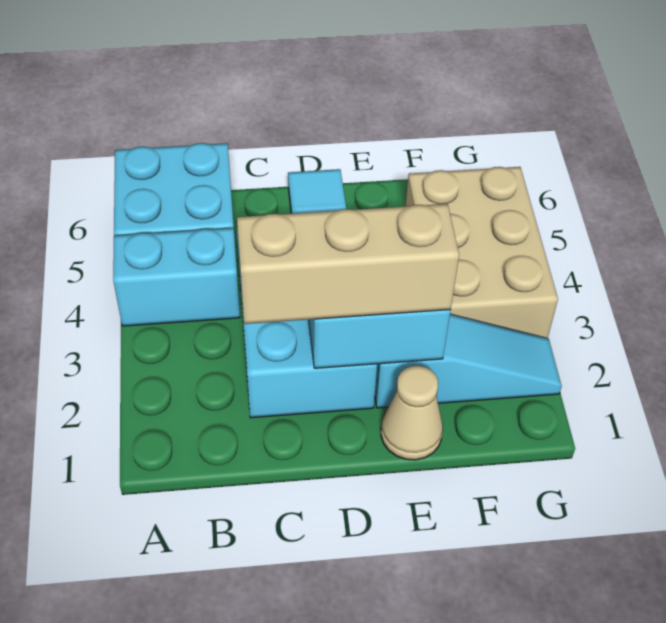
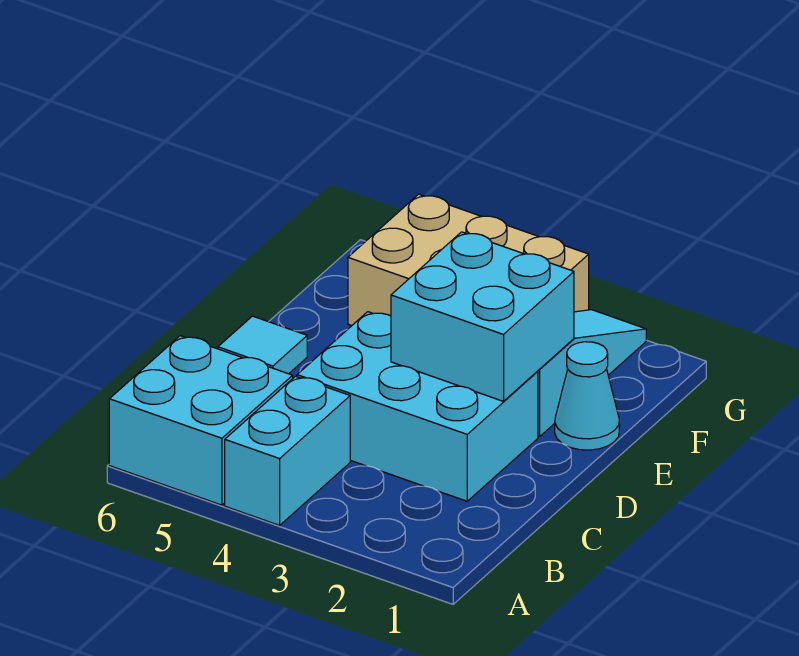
tan brick C2:E2 level 3 -> none
tan cone E1 level 1 -> cyan cone E1 level 1

